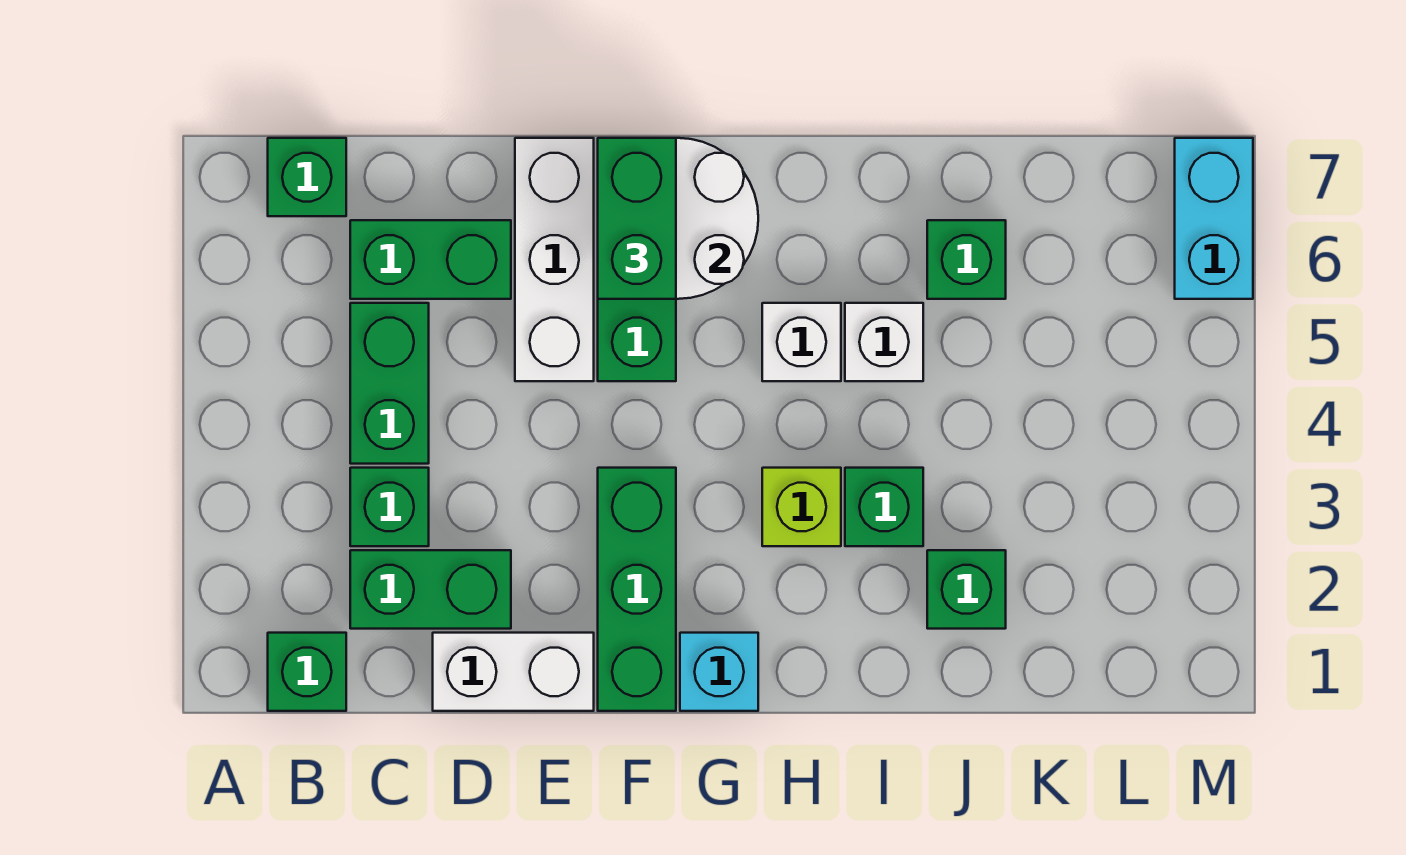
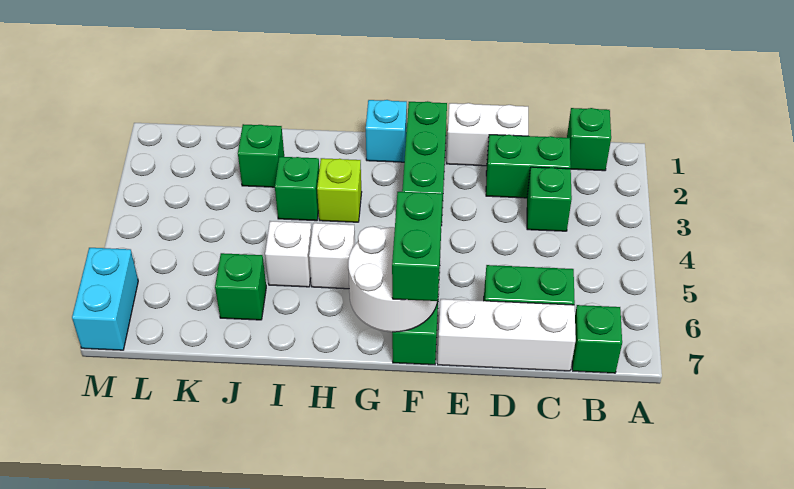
green brick C4:C5 level 1 -> none
white brick E5:E7 level 1 -> white brick C7:E7 level 1

